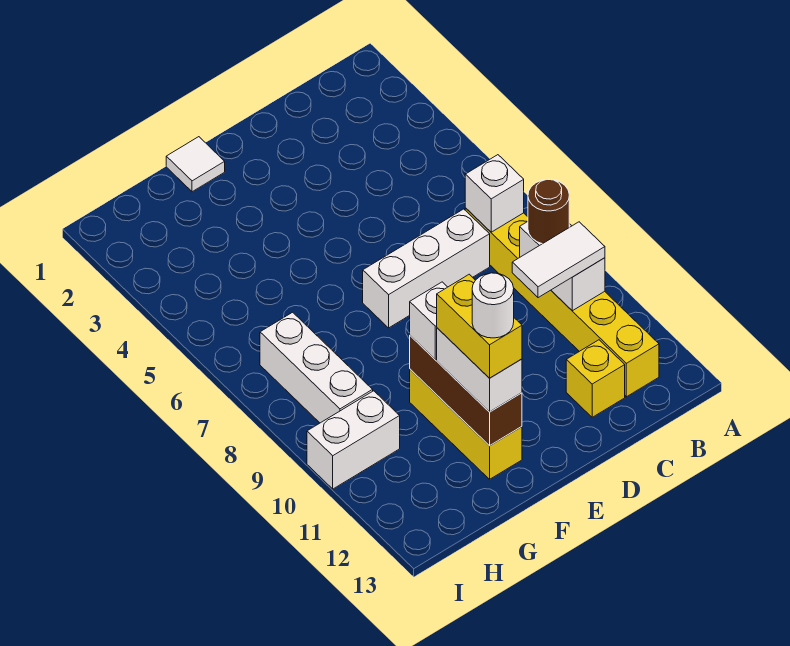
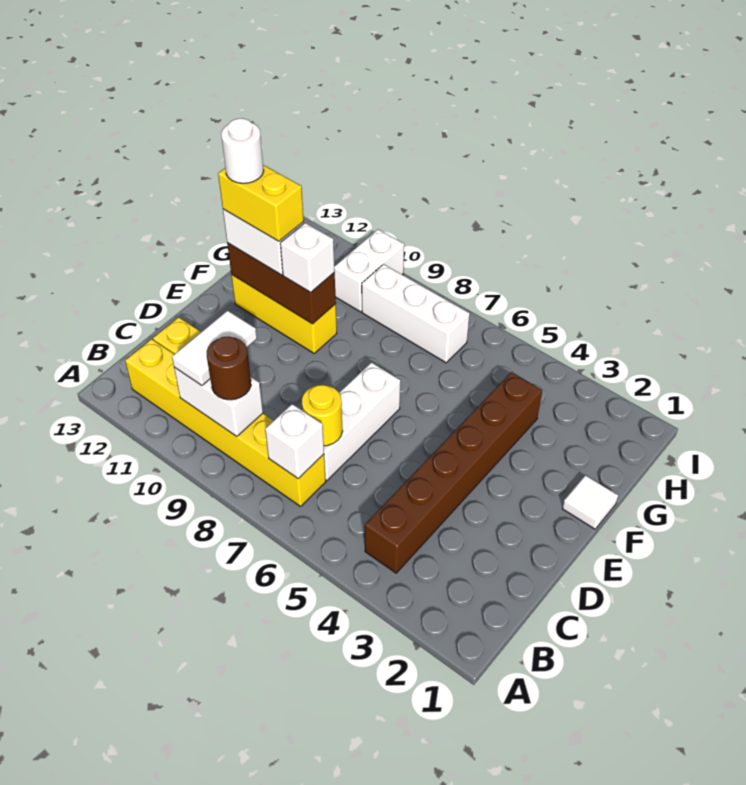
none -> brown brick B4:G4 level 1
none -> yellow round brick C7 level 2

